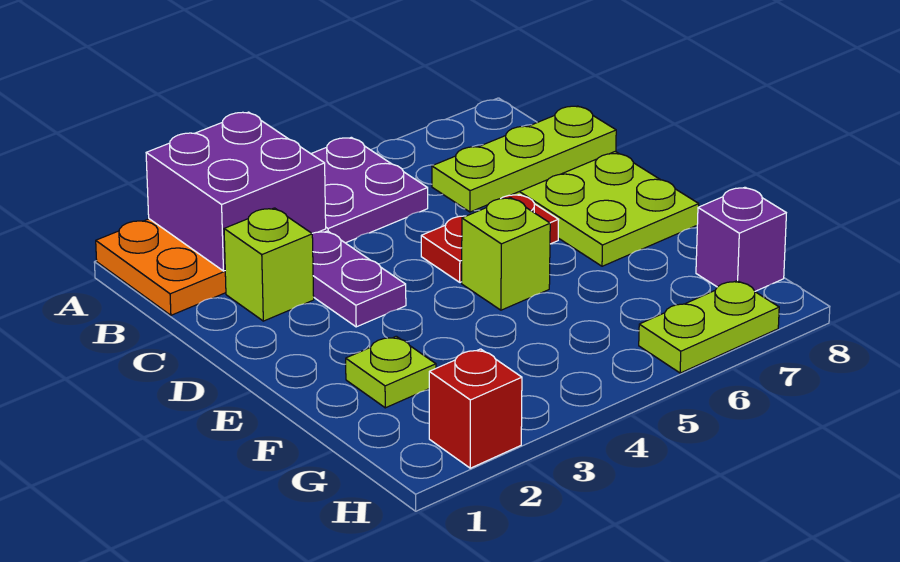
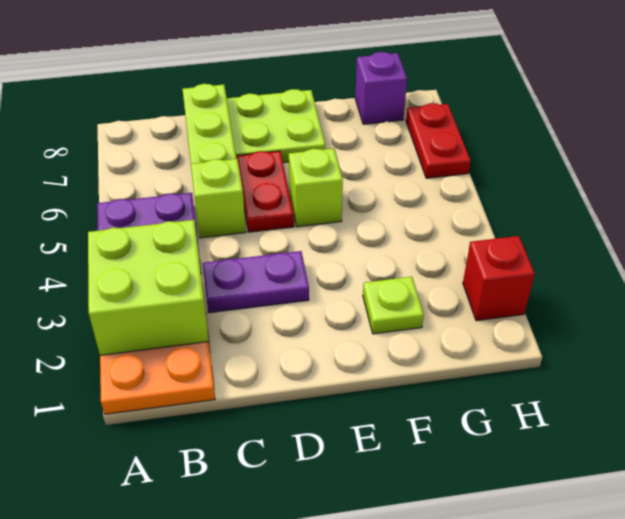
purple brick A2:B3 level 2 -> lime brick A2:B3 level 2
lime brick C2 level 1 -> lime brick C5 level 1
lime plate H6:H7 level 1 -> red plate H6:H7 level 1

